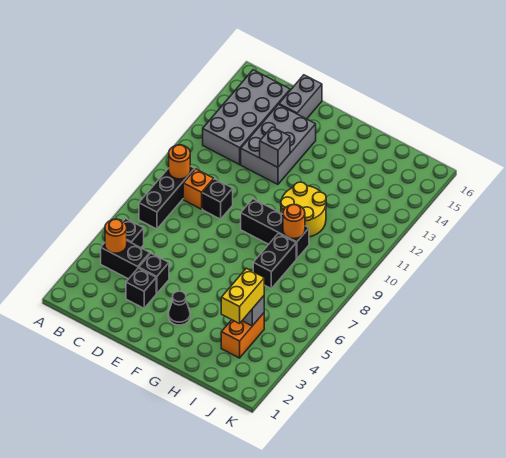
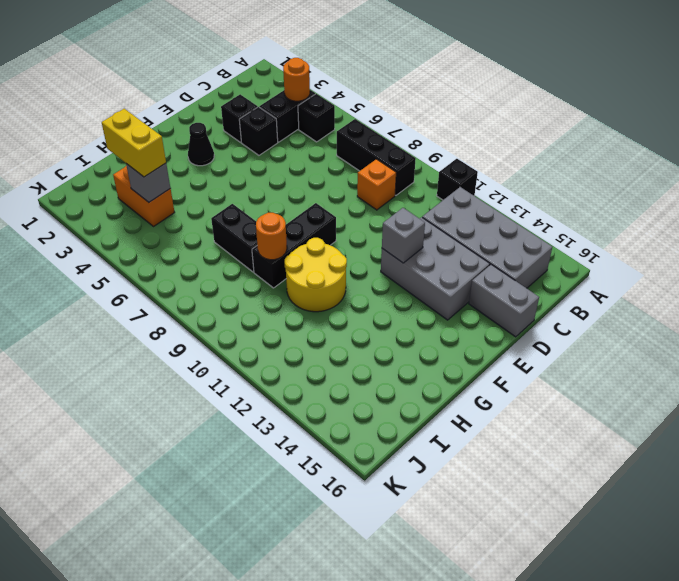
orange round brick B9 level 2 -> none
black brick D9 level 1 -> black brick A11 level 1

